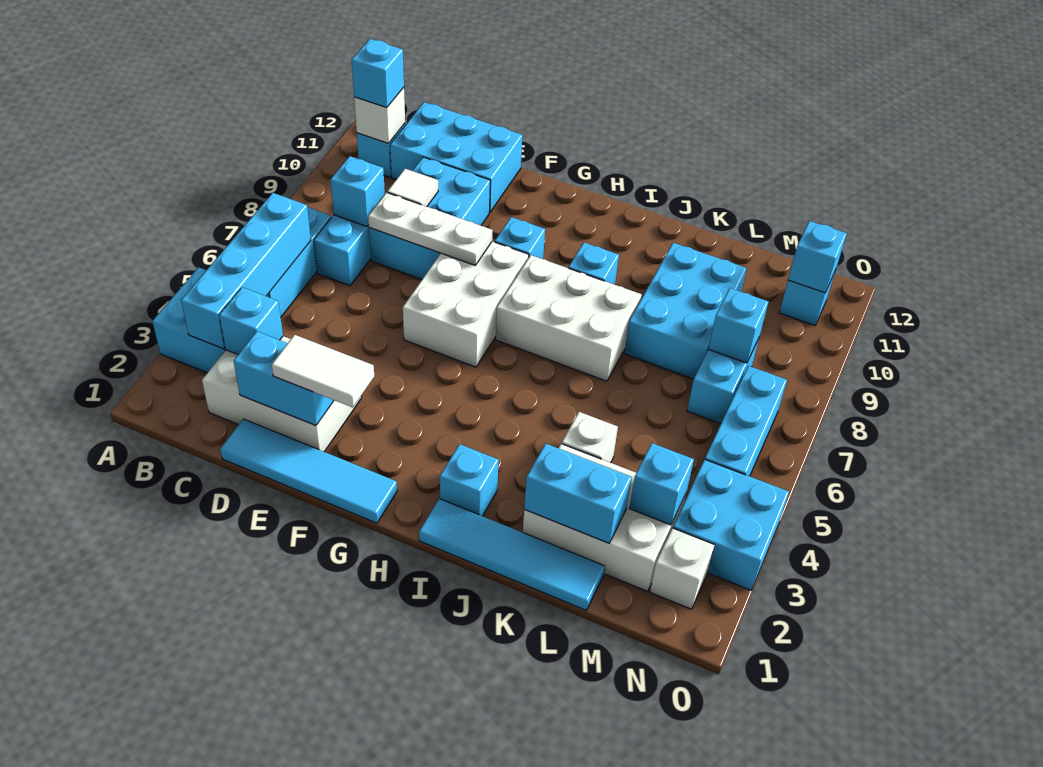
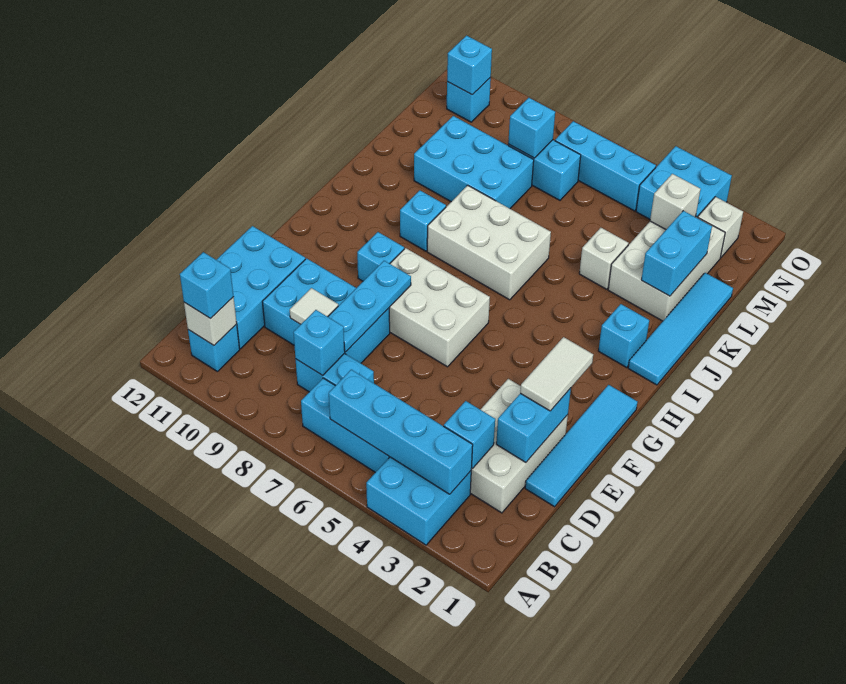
white plate D8:F8 level 2 -> cyan plate D8:F8 level 2
white brick H7:J8 level 1 -> white brick I6:J8 level 1
cyan brick M3 level 2 -> white brick M3 level 2

